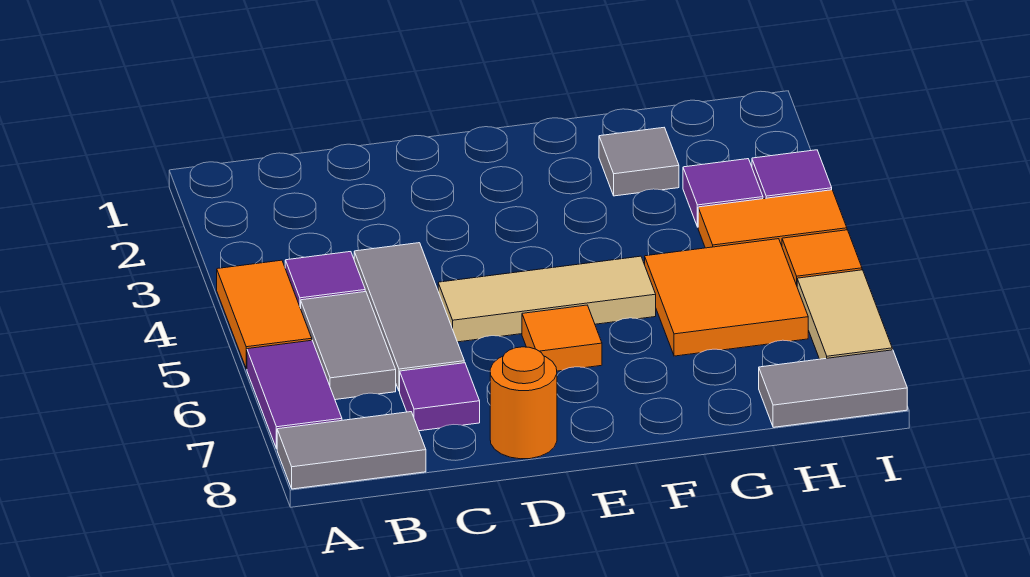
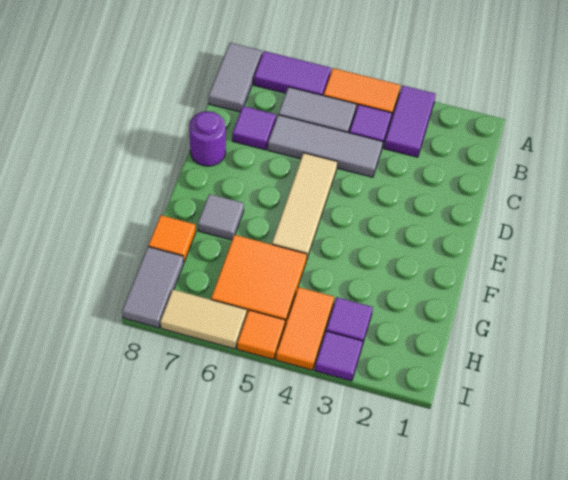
none -> purple tile A3:B3 level 1
orange round brick D8 level 1 -> purple round brick D8 level 1
orange tile E6 level 1 -> orange tile G8 level 1
grey tile G2 level 1 -> grey tile F7 level 1

